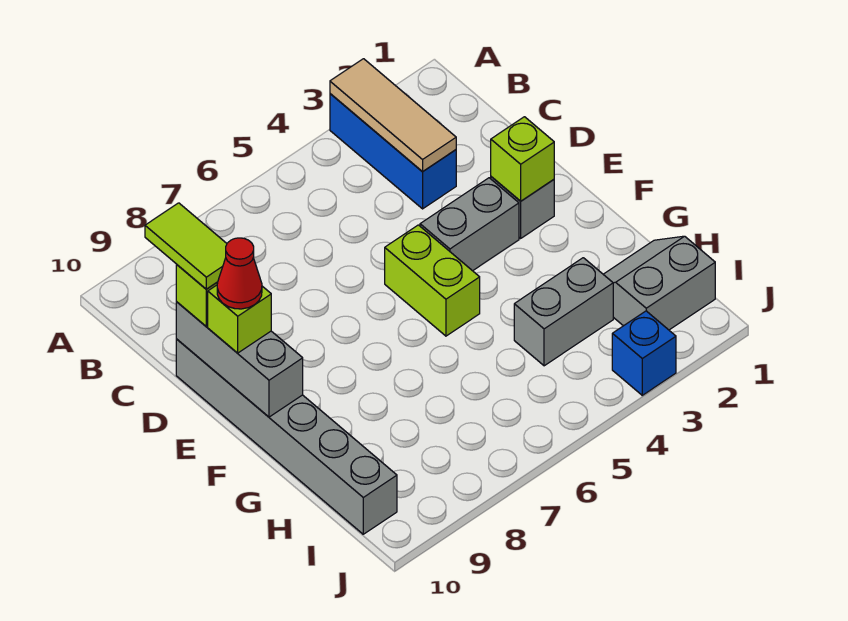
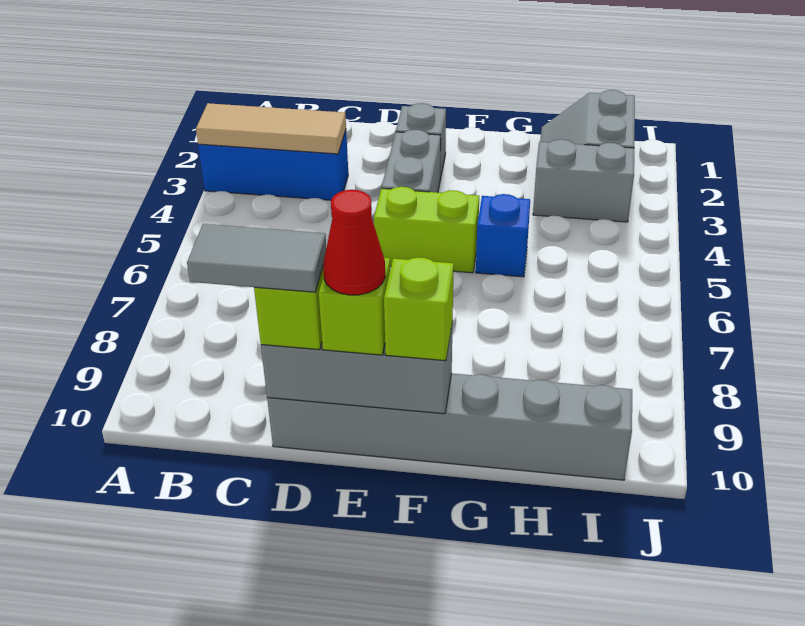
lime tile C10:D10 level 4 -> grey tile C10:D10 level 4
lime brick E2 level 2 -> lime brick F10 level 3
grey brick H3:H4 level 1 -> grey brick H3:I3 level 1
blue brick J3 level 1 -> blue brick G5 level 1

